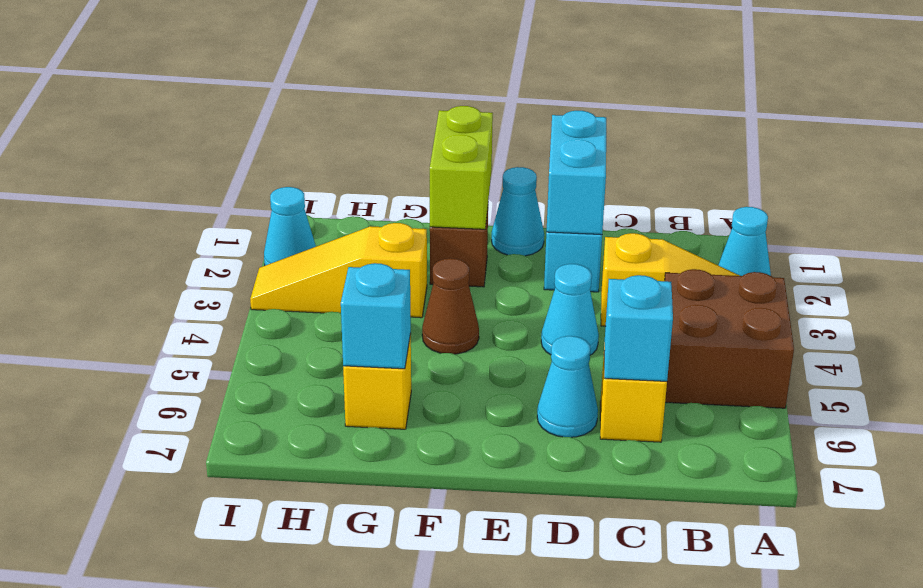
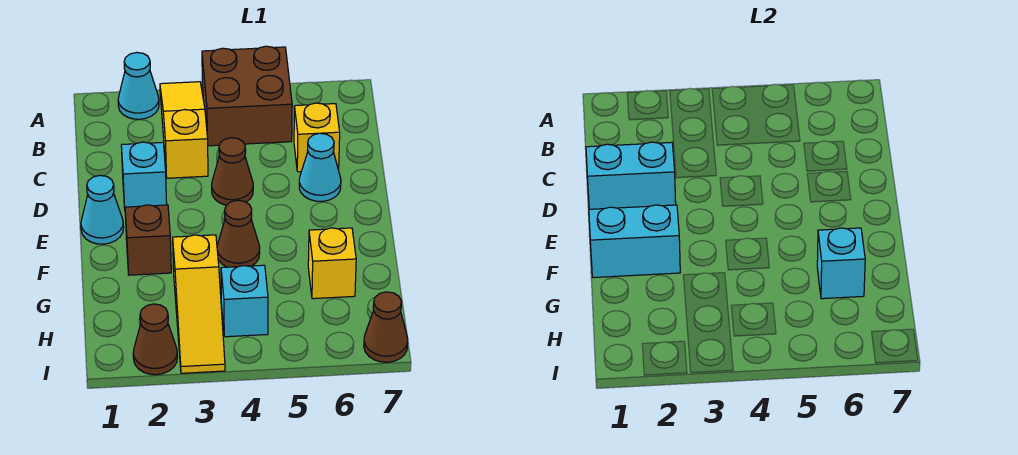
cyan brick C6 level 2 -> cyan brick H4 level 1
cyan cone D4 level 1 -> brown cone D4 level 1
lime brick F1:F2 level 2 -> cyan brick F1:F2 level 2
cyan cone I2 level 1 -> brown cone I2 level 1
none -> brown cone I7 level 1

